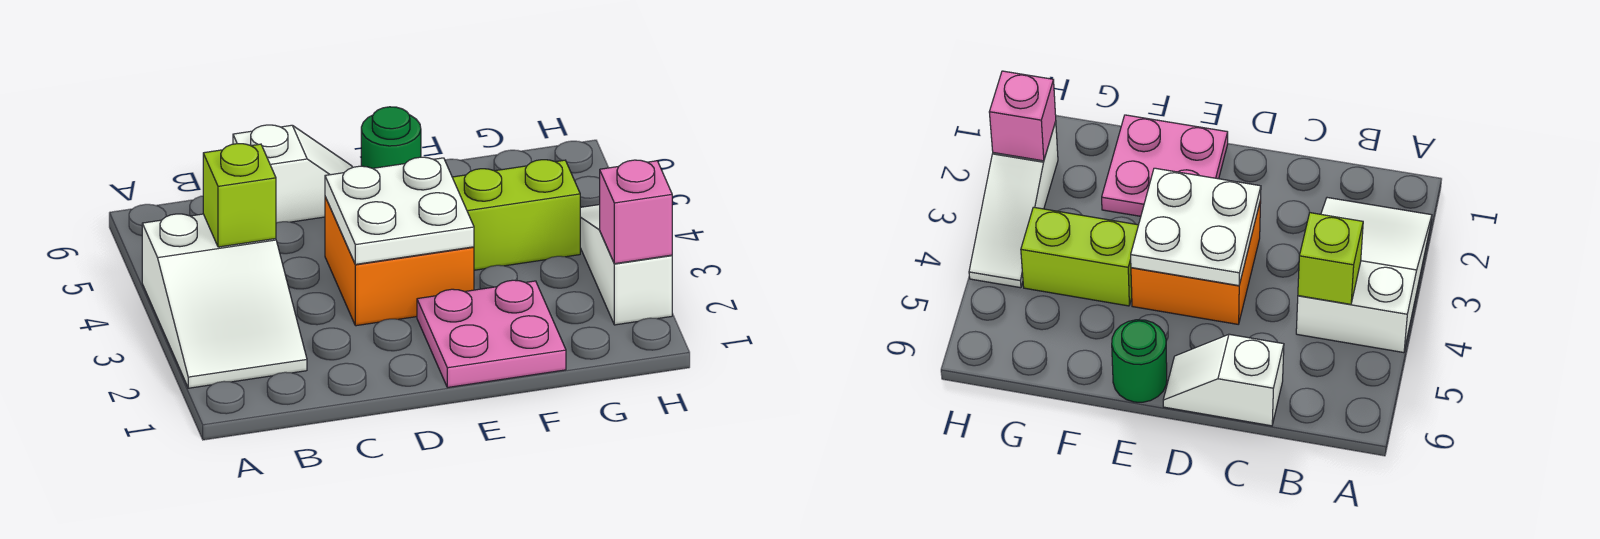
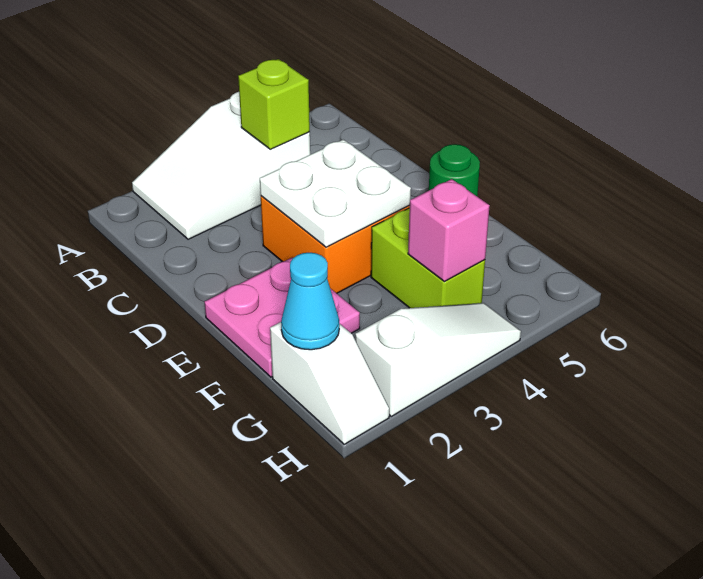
white slope C6:D6 level 1 top C -> white slope G1:H1 level 1 top G
none -> cyan cone G1 level 2
pink brick H2 level 2 -> pink brick G4 level 2

